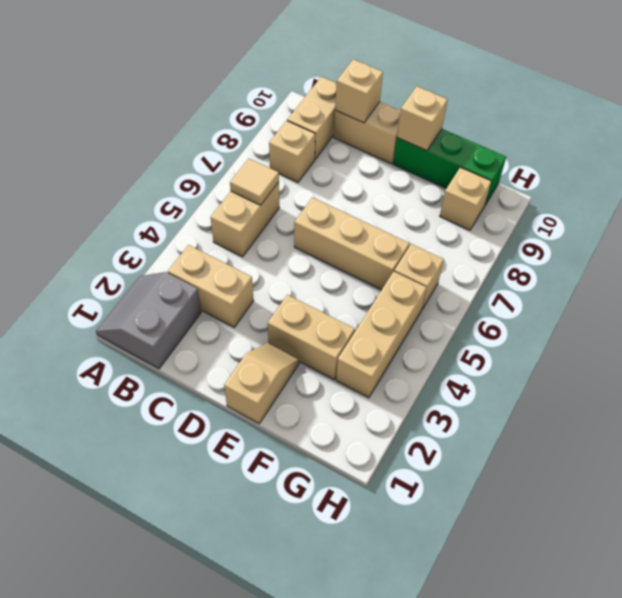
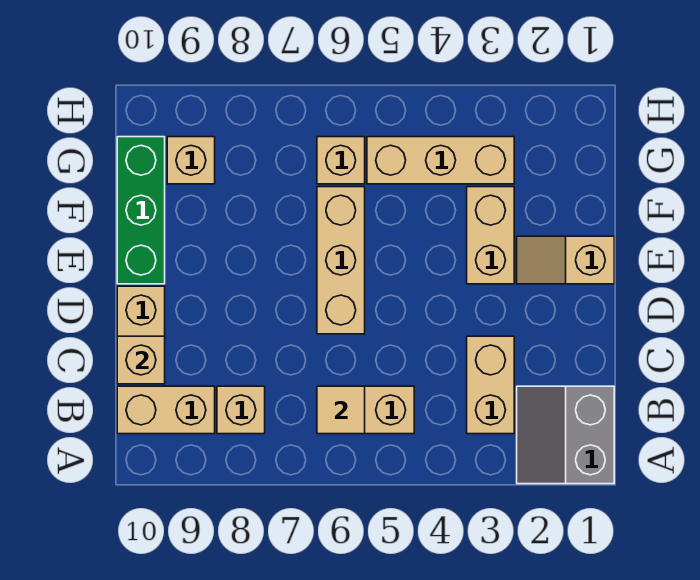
grey slope A1:B2 level 1 top B -> grey slope A1:B2 level 1 top 1
tan brick E10 level 2 -> none

